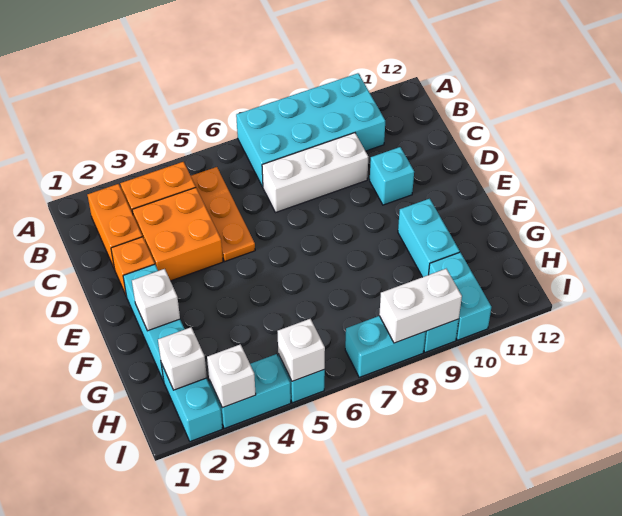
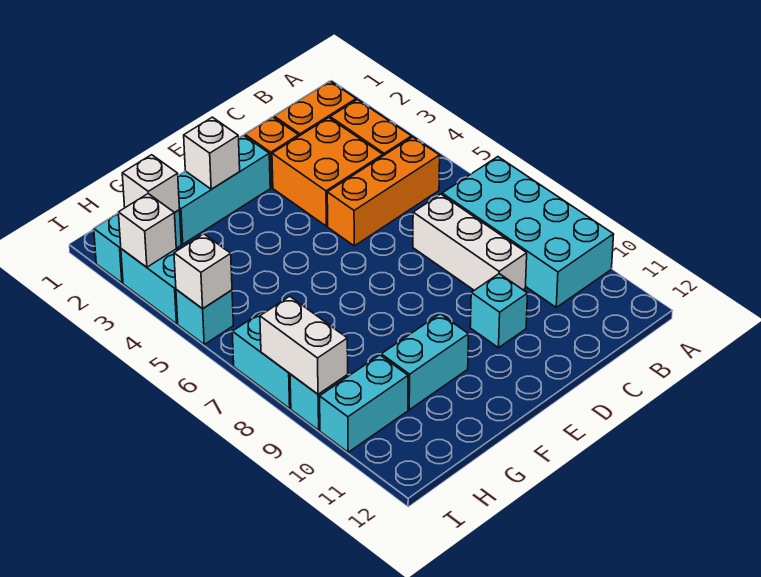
orange plate B5:D5 level 1 -> orange brick B5:D5 level 1

